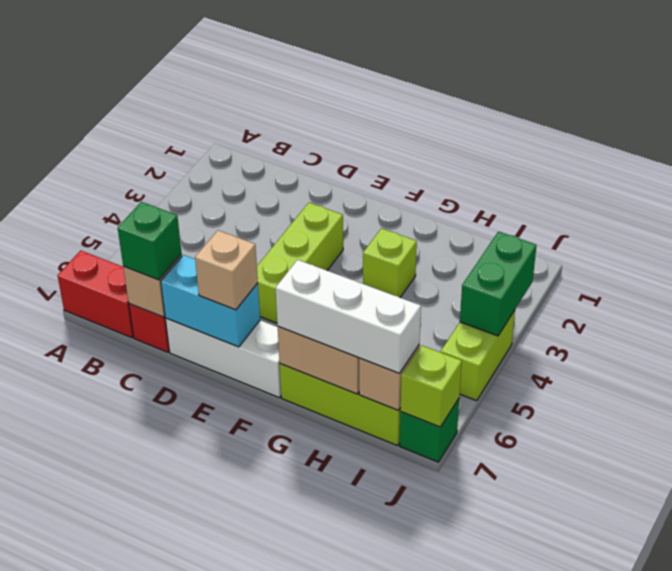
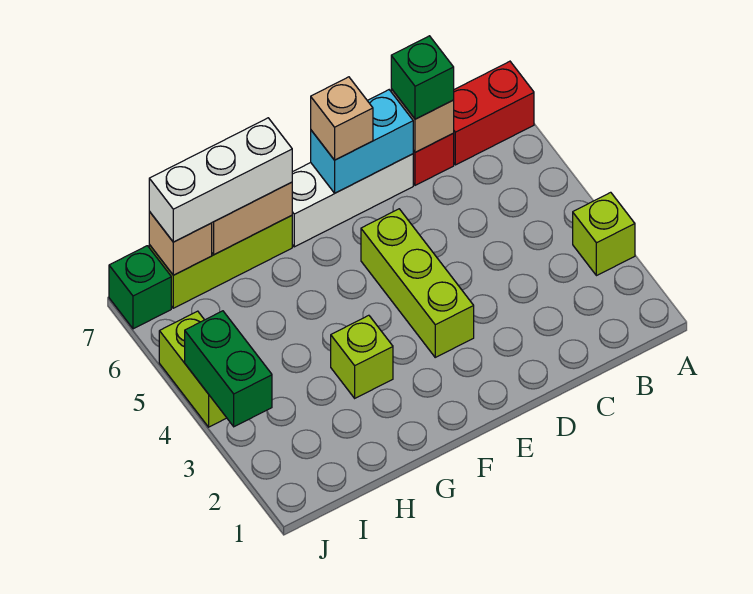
lime brick J7 level 2 -> lime brick A3 level 1

